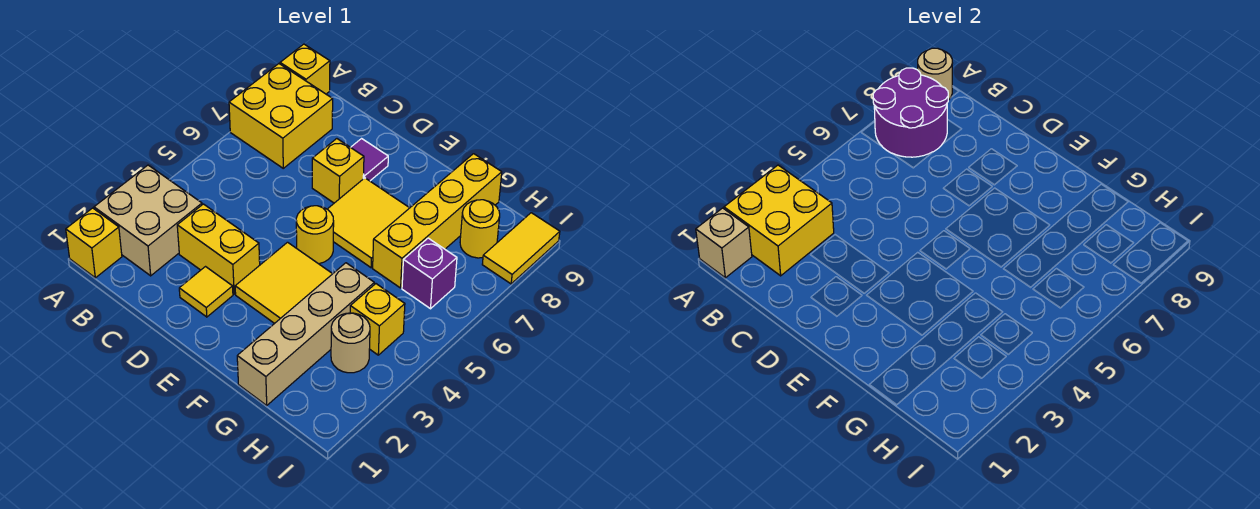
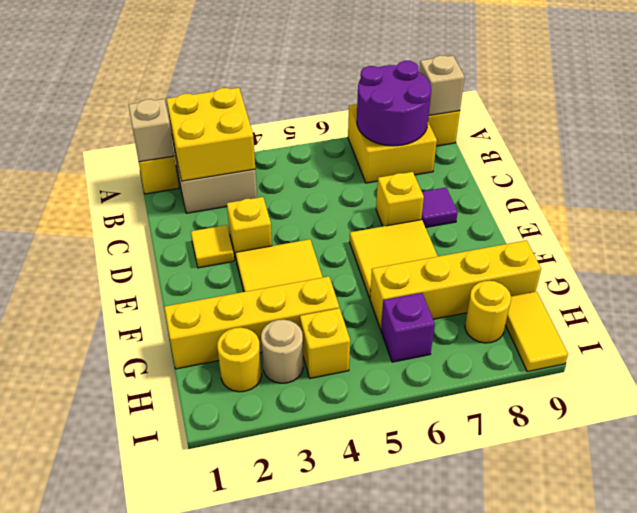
tan round brick A9 level 2 -> tan brick A9 level 2
yellow brick C3:D3 level 1 -> yellow brick D3 level 1
yellow round brick E5 level 1 -> yellow round brick H2 level 1
tan brick G1:G4 level 1 -> yellow brick G1:G4 level 1
yellow tile I8:I9 level 1 -> yellow tile H9:I9 level 1

